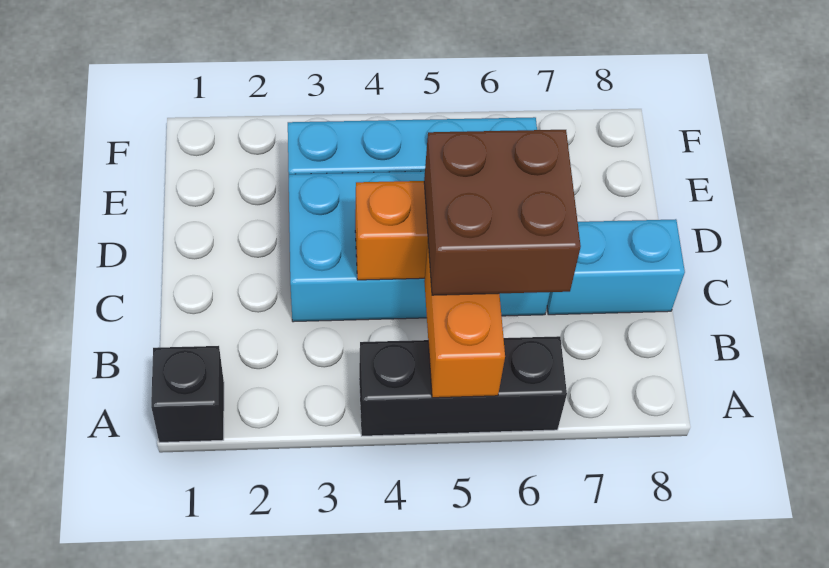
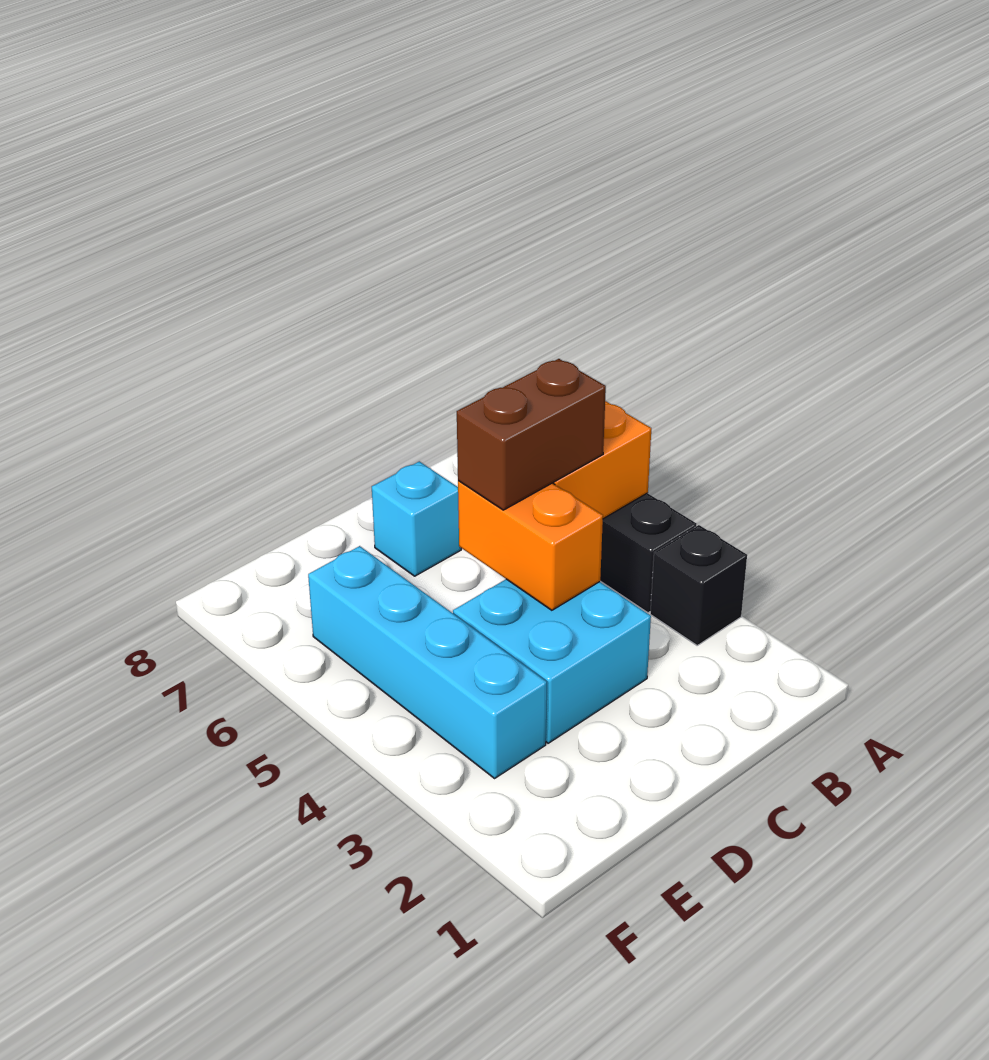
black brick A1 level 1 -> black brick A3 level 1
brown brick B5:C6 level 3 -> brown brick B5:C5 level 3
cyan brick C3:D6 level 1 -> cyan brick C3:D4 level 1
cyan brick C7:C8 level 1 -> cyan brick C7 level 1

